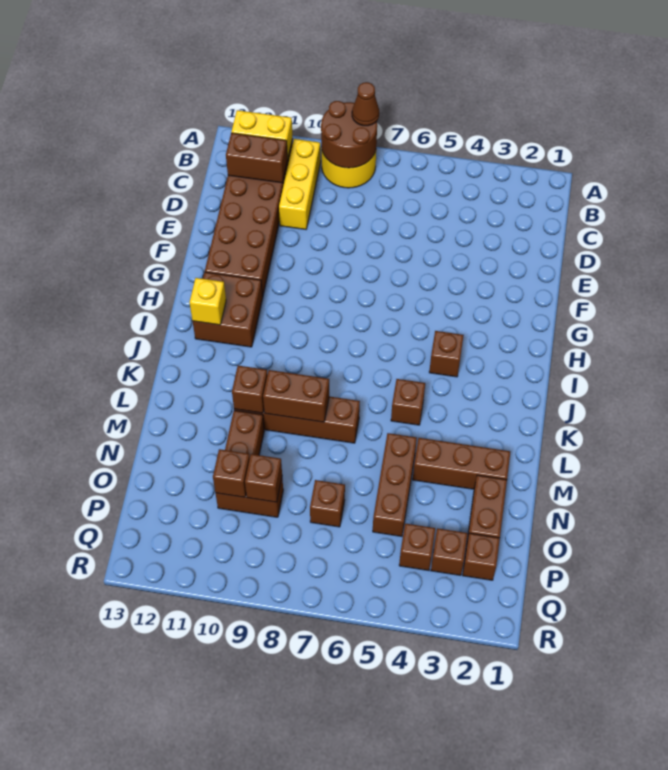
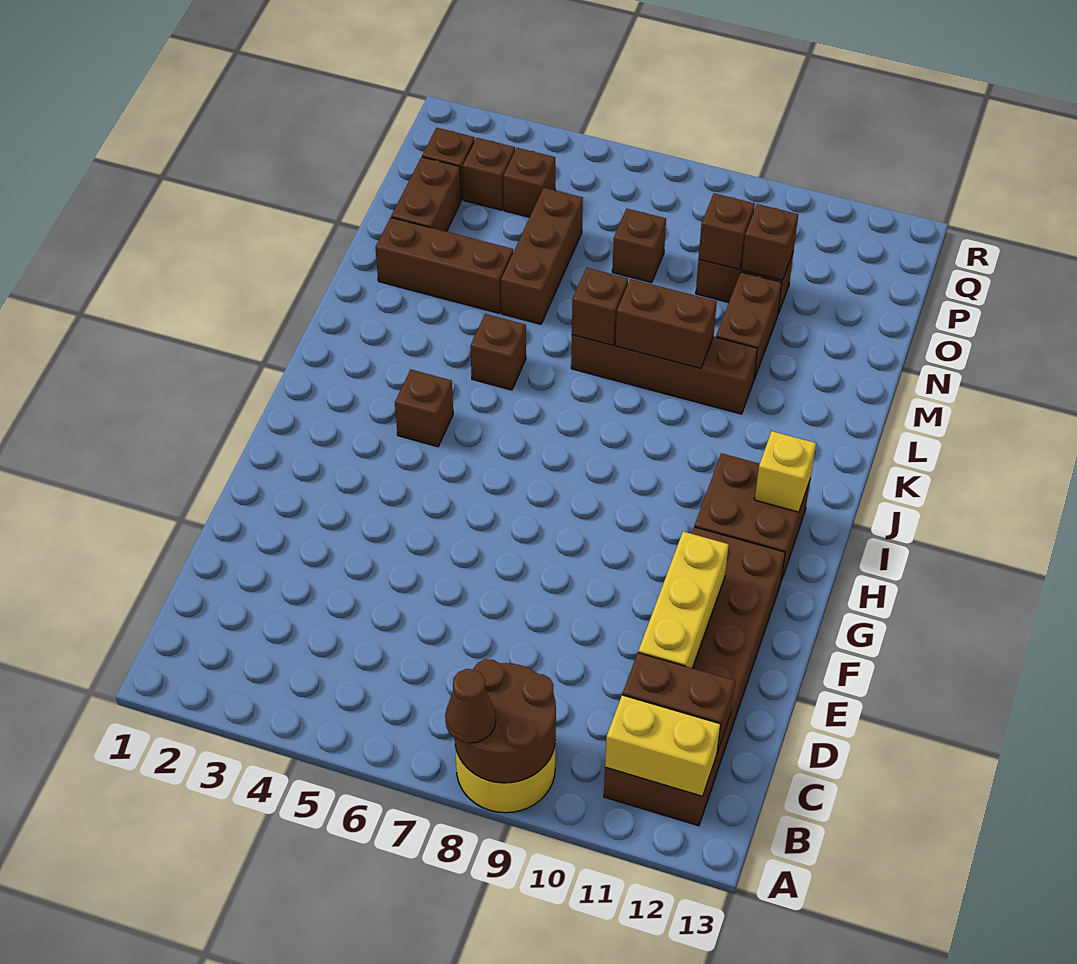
yellow brick B10:D10 level 1 -> yellow brick D11:F11 level 2
brown brick L10 level 2 -> brown brick L7 level 2

